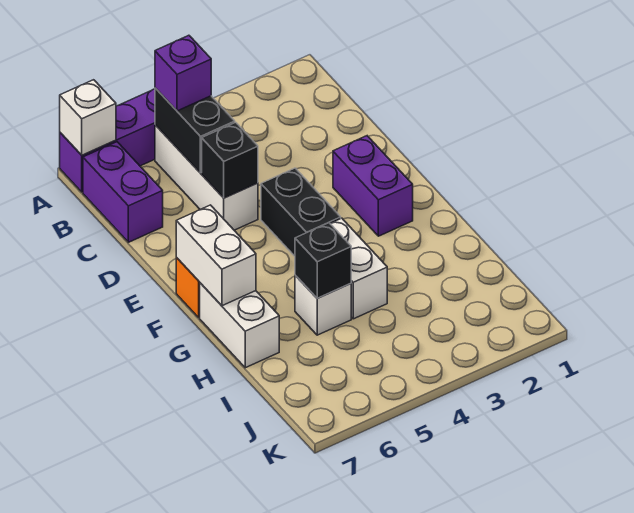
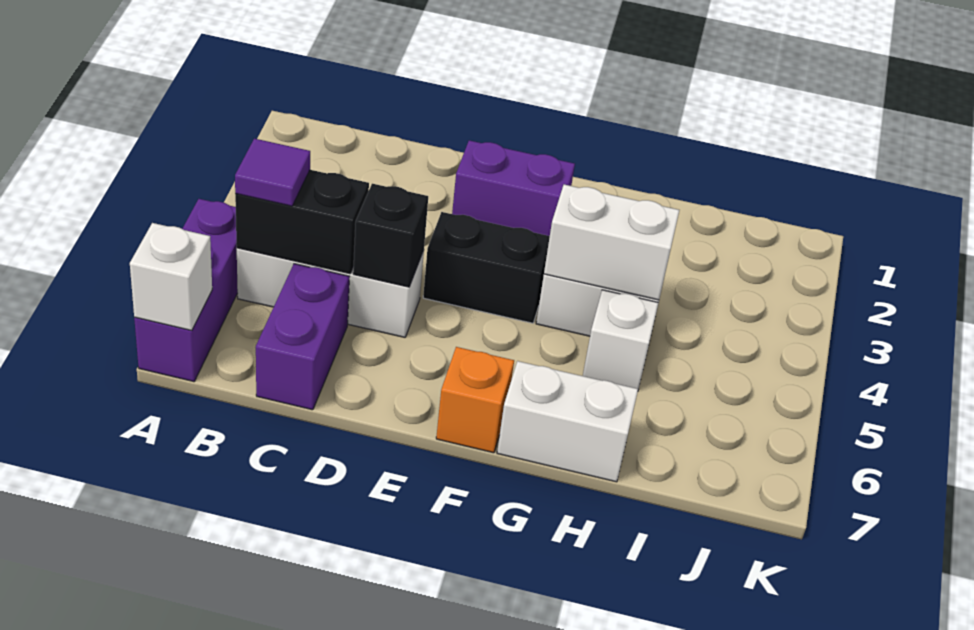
purple brick B5 level 3 -> purple tile B5 level 3
purple brick B7:C7 level 1 -> purple brick C6:C7 level 1
white brick F7:G7 level 2 -> white brick G4:H4 level 2
black brick H5 level 2 -> none

